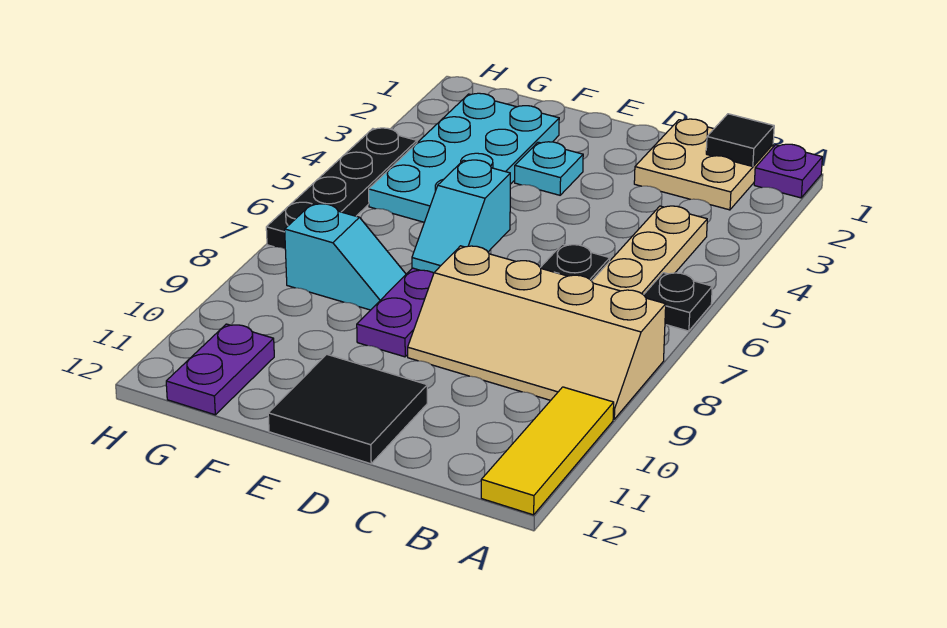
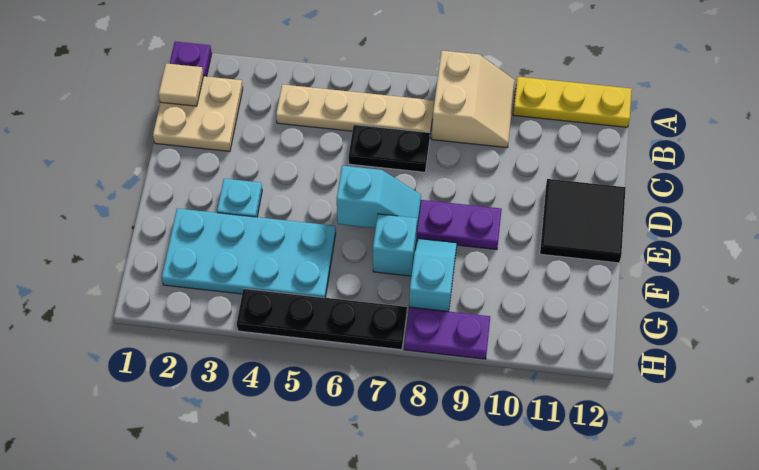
black plate A6 level 1 -> none
tan slope A8:D9 level 1 top 8 -> tan slope A8:B9 level 1 top 8
yellow tile A10:A12 level 1 -> yellow plate A10:A12 level 1
black tile B1 level 2 -> tan tile B1 level 2
none -> cyan brick F7 level 1
purple plate G11:G12 level 1 -> purple plate H8:H9 level 1

